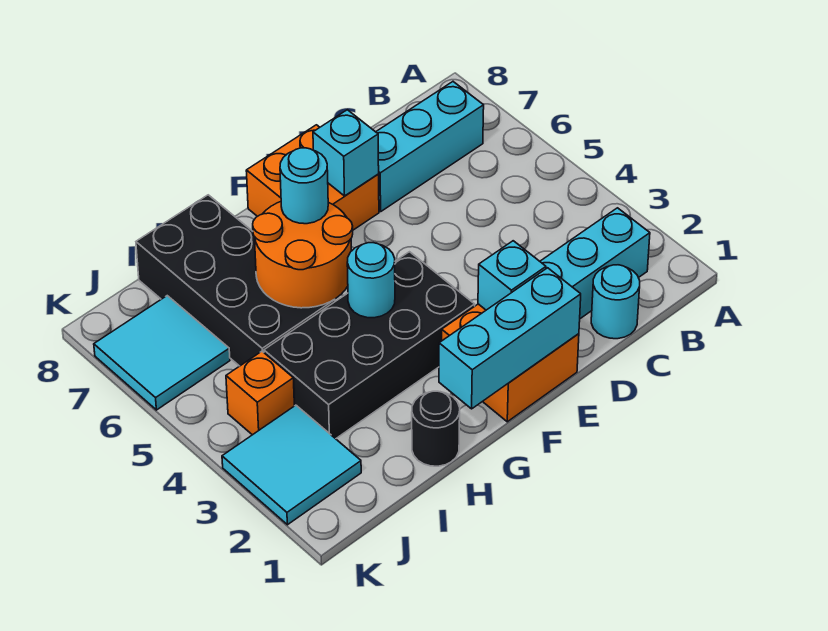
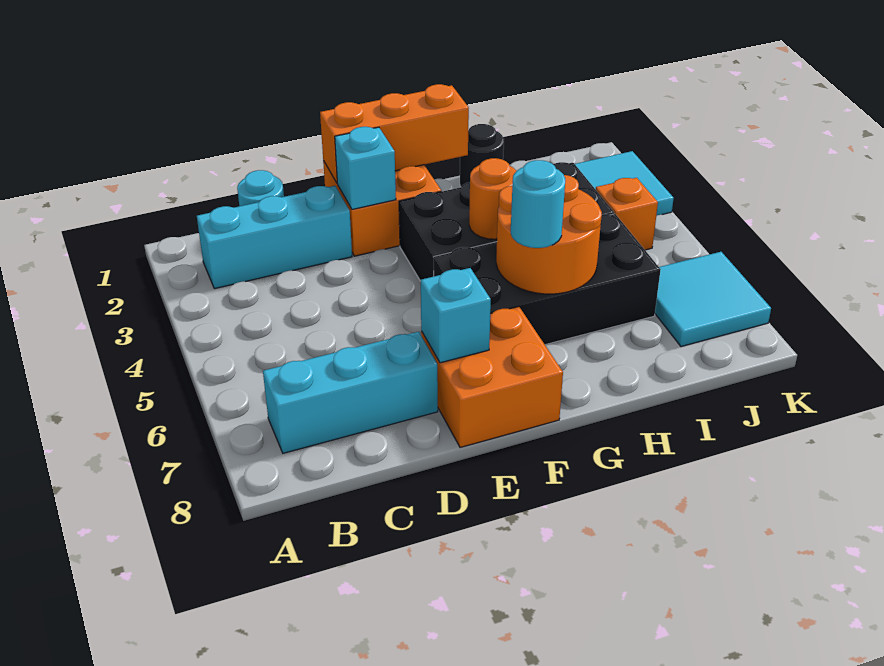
cyan brick E1:G1 level 2 -> orange brick E1:G1 level 2
cyan round brick G4 level 2 -> orange round brick G4 level 2
black brick H5:I8 level 1 -> black brick F5:I6 level 1

